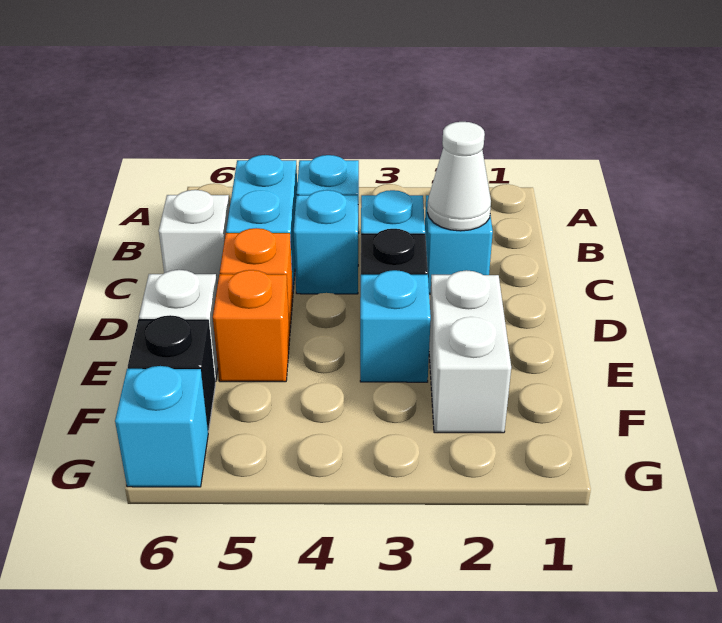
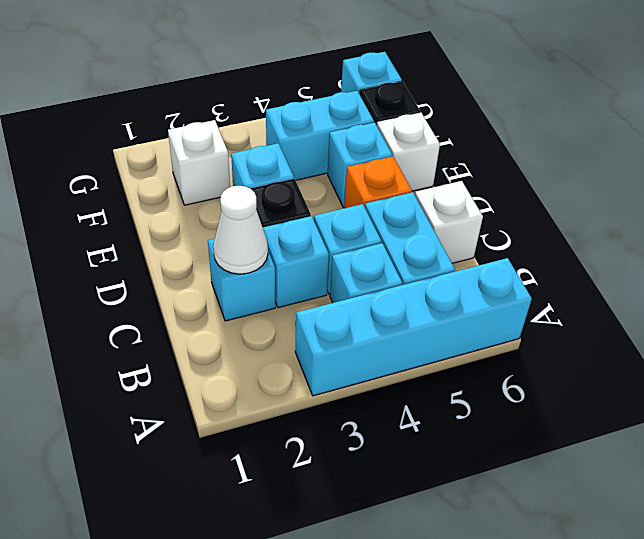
none -> cyan brick A3:A6 level 1
white brick E2:F2 level 1 -> white brick F2 level 1
orange brick E5 level 1 -> cyan brick E5 level 1
none -> cyan brick F4:F5 level 1

